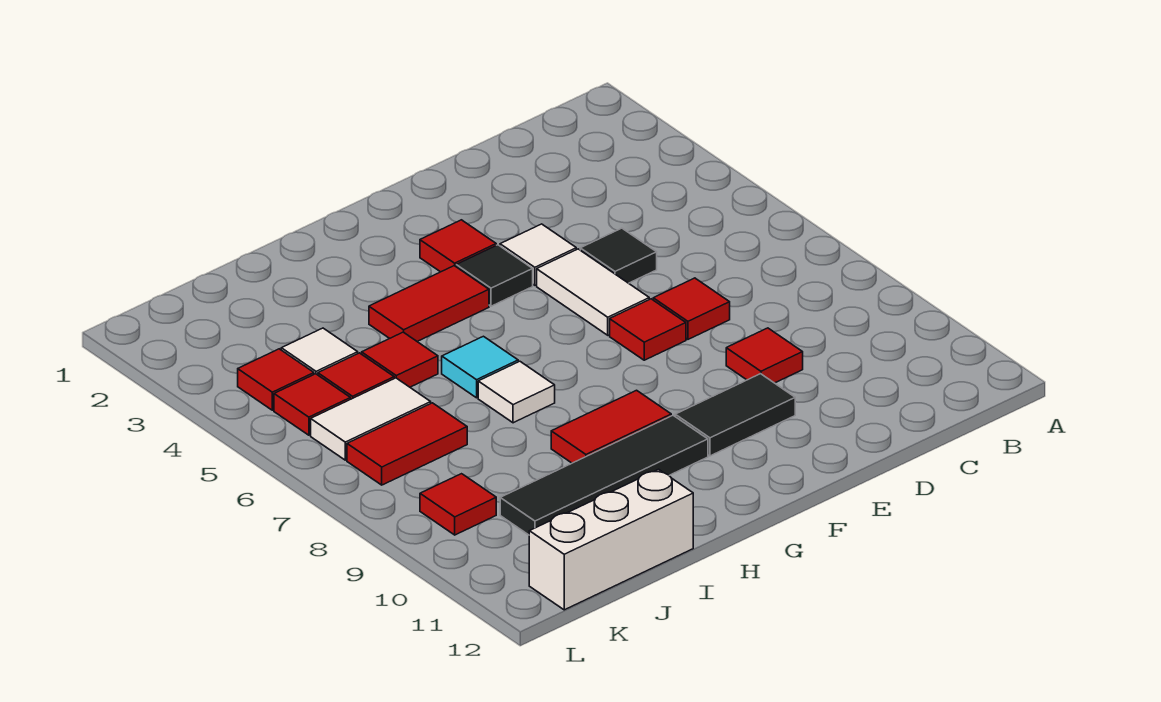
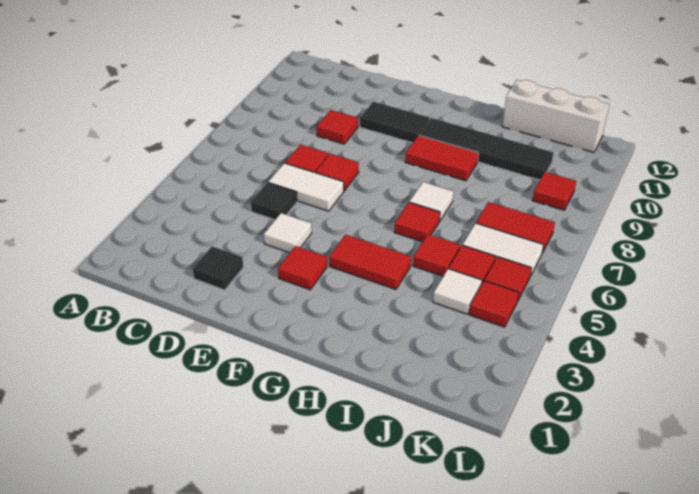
white tile E5:E6 level 1 -> white tile D6:E6 level 1
black tile F4 level 1 -> black tile D2 level 1
cyan tile H6 level 1 -> red tile H6 level 1

